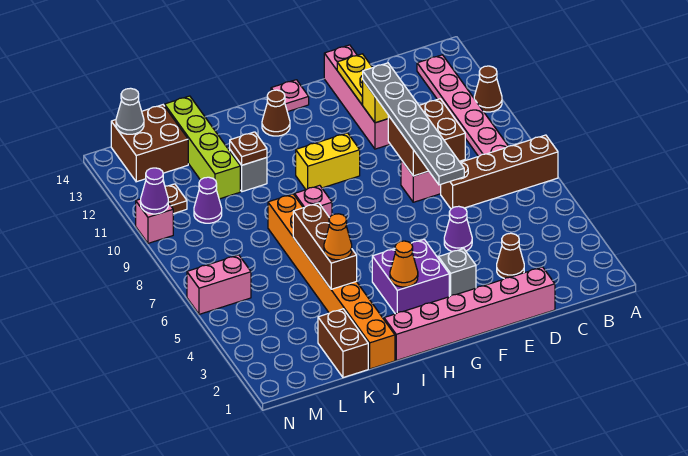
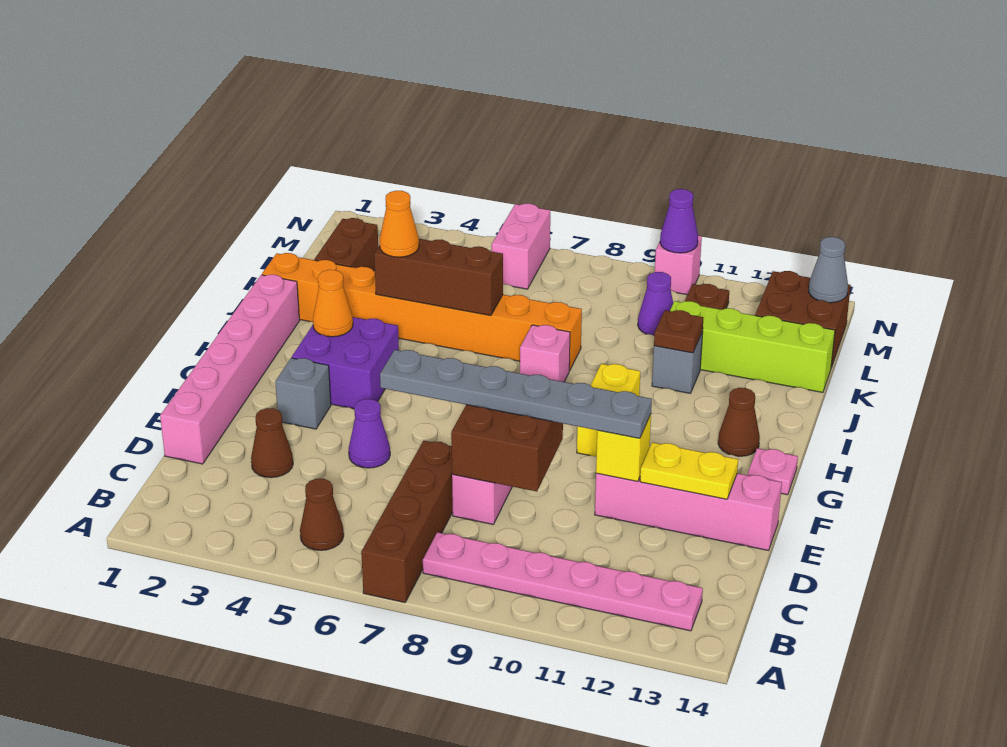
brown cone A11 level 1 -> brown cone B5 level 1
brown brick K1:K2 level 1 -> brown brick K2:L2 level 1

